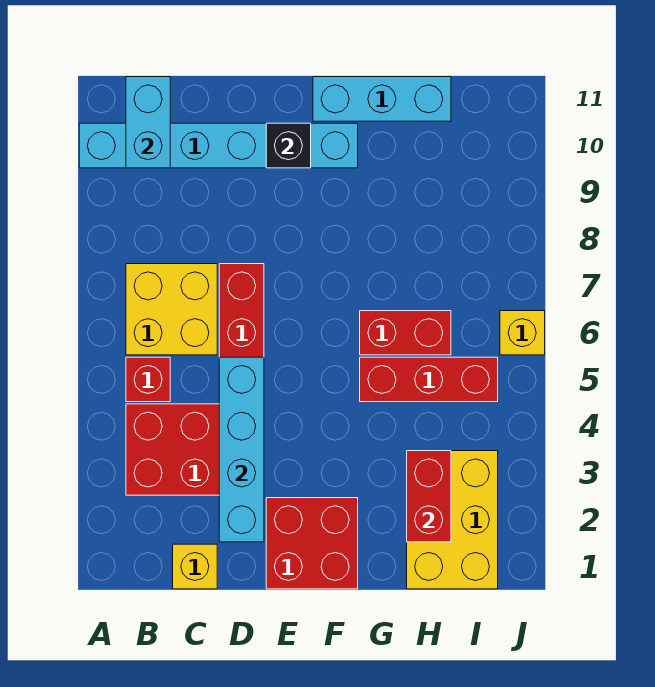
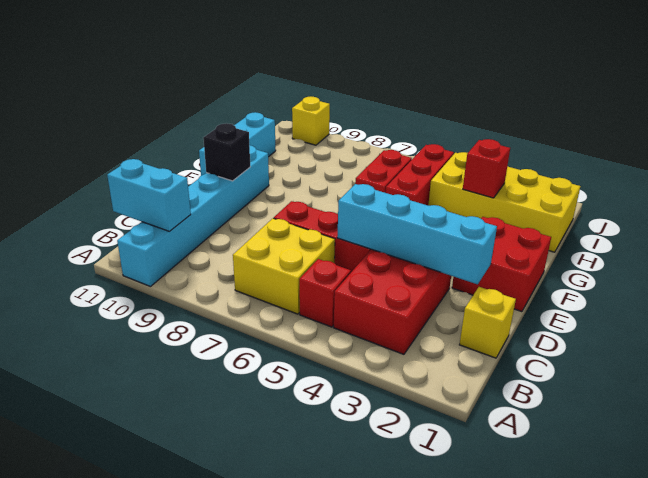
yellow brick H1:I3 level 1 -> yellow brick H1:I4 level 1
red brick H2:H3 level 2 -> red brick H3 level 2
yellow brick J6 level 1 -> yellow brick J10 level 1

